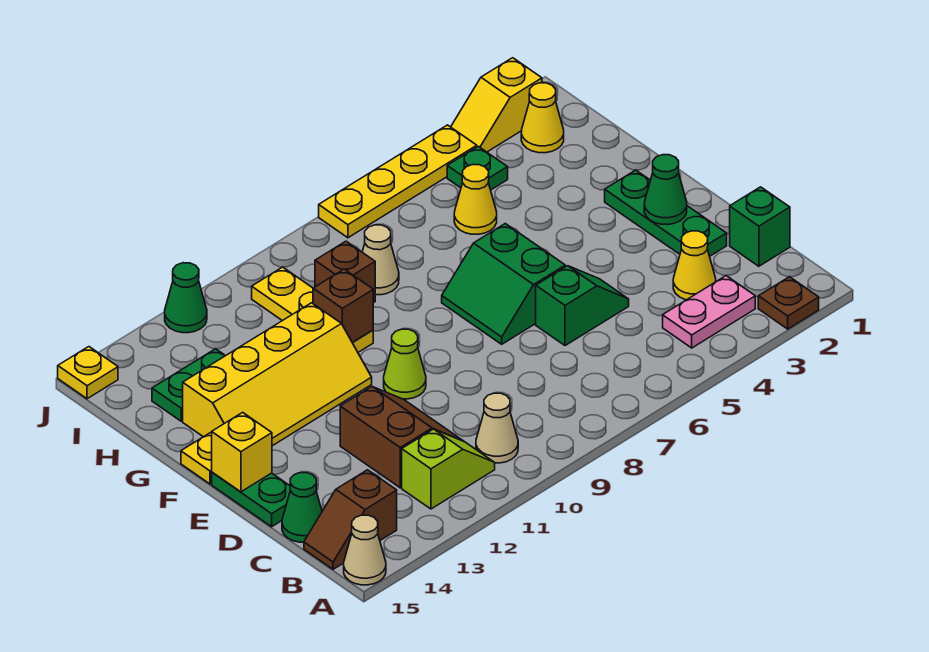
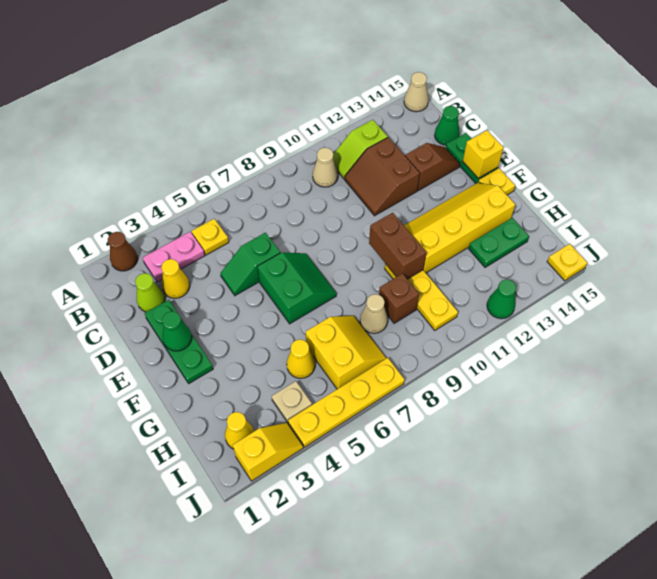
brown plate A2 level 1 -> brown cone A2 level 1
none -> yellow plate B5 level 1
brown slope B14:B15 level 1 top 14 -> brown slope D13:D14 level 1 top 13
green brick C1 level 1 -> none
lime cone E10 level 1 -> lime cone C2 level 1
brown brick G10 level 2 -> brown brick F10:G10 level 2
none -> yellow slope H6:I7 level 1 top 6
green plate I4 level 1 -> tan plate I4 level 1

